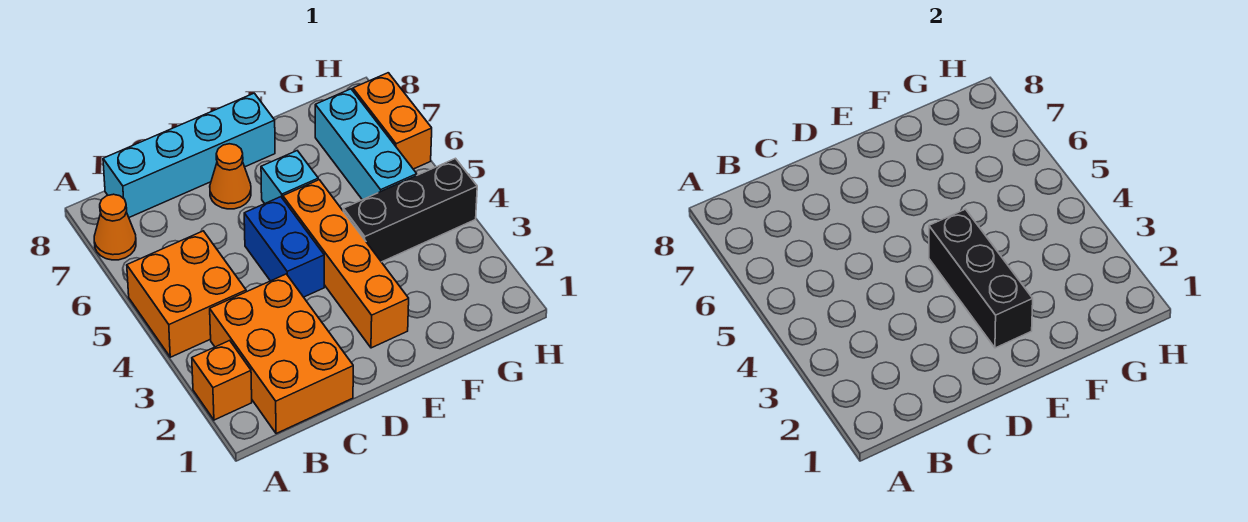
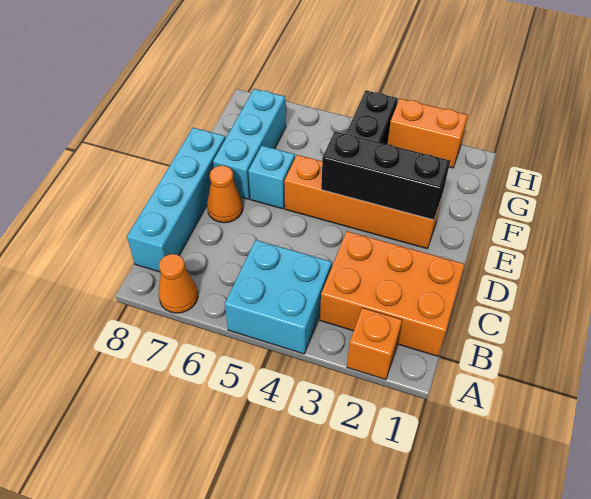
orange brick A4:B5 level 1 -> cyan brick A4:B5 level 1
blue brick D4:D5 level 1 -> none
cyan brick G5:G7 level 1 -> cyan brick E7:G7 level 1
orange brick H6:H7 level 1 -> orange brick H2:H3 level 1

